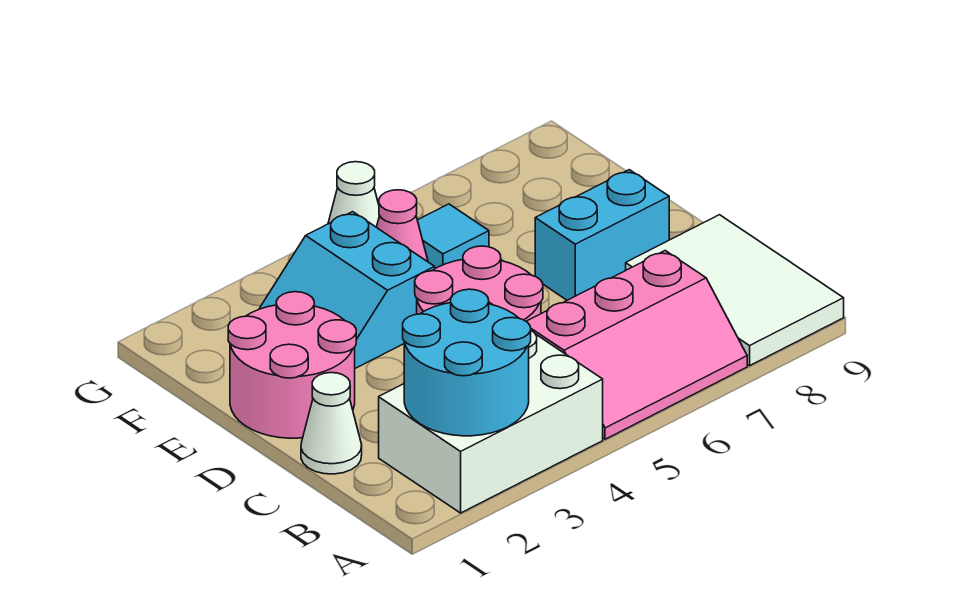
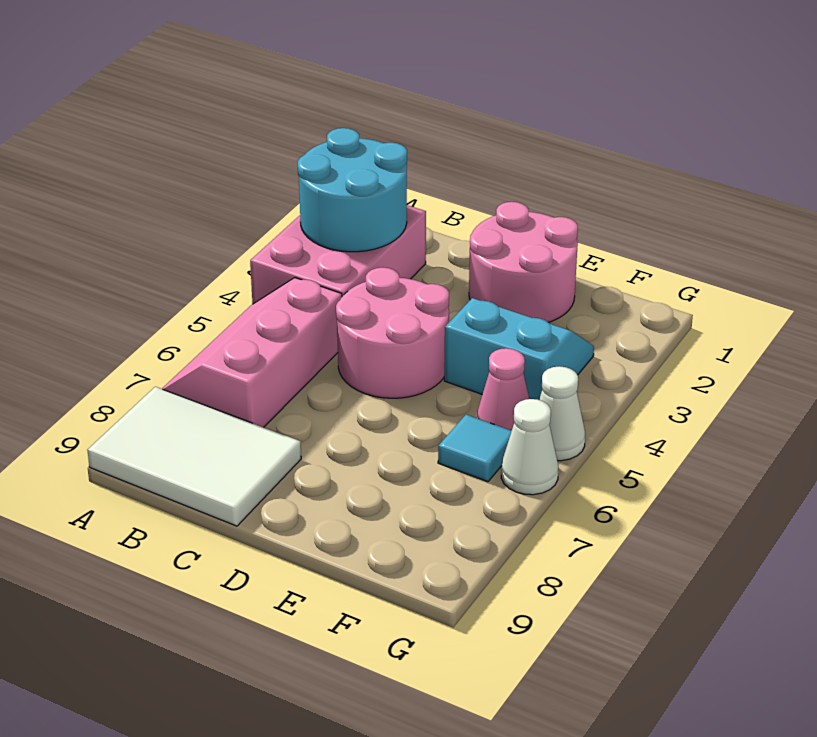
white brick A2:B4 level 1 -> pink brick A2:B4 level 1
white cone C1 level 1 -> white cone G6 level 1
cyan brick D7:D8 level 1 -> none

